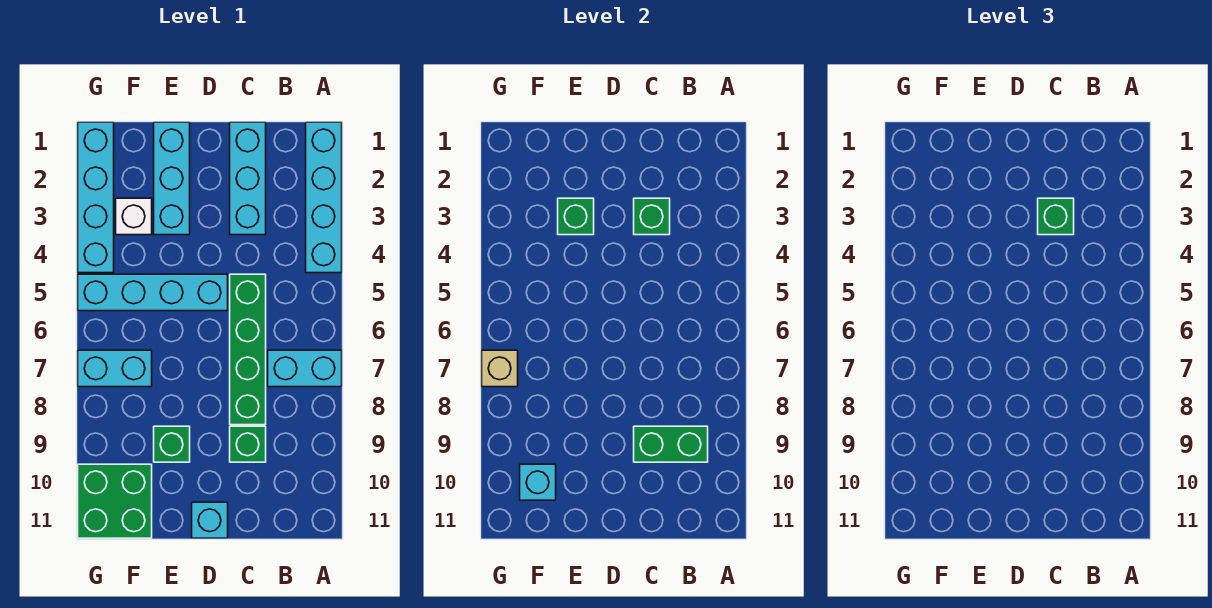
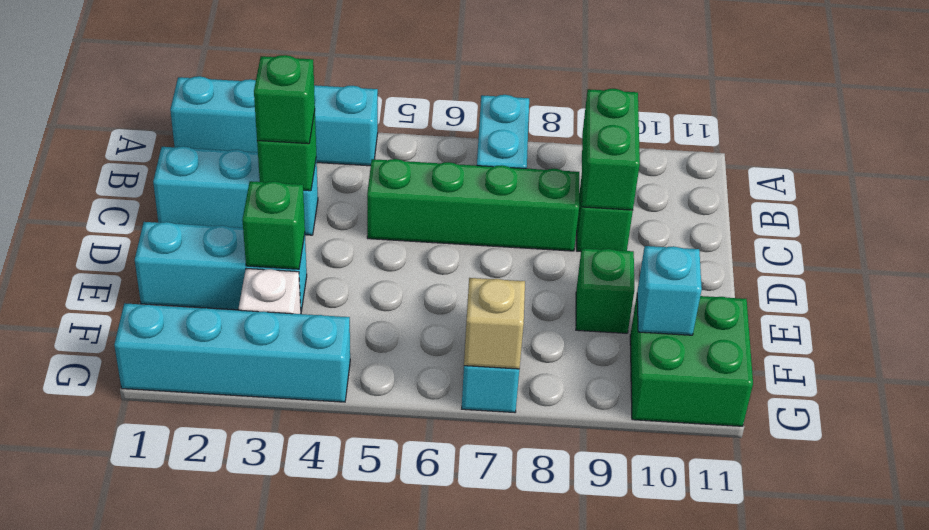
cyan brick D5:G5 level 1 -> none
cyan brick D11 level 1 -> none

